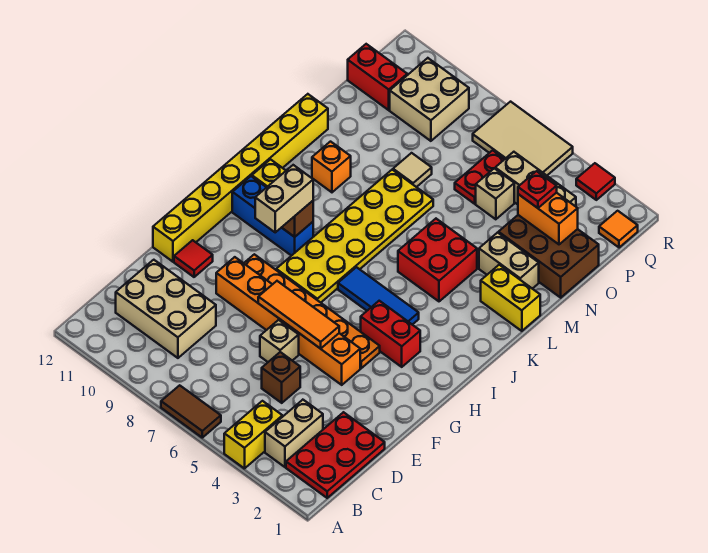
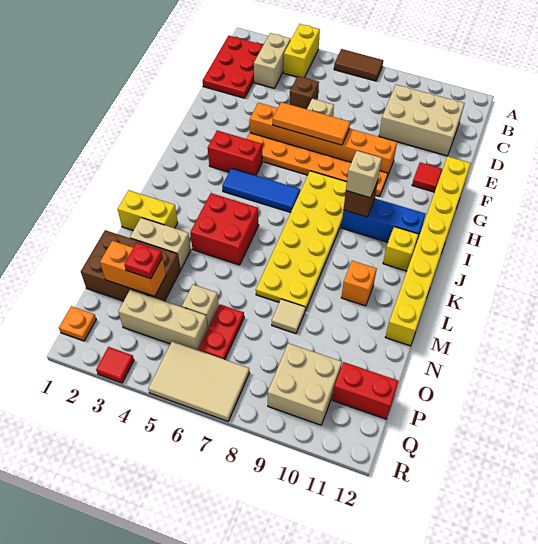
tan brick H9:I9 level 3 -> tan brick I9 level 3
orange tile Q1 level 1 -> orange plate Q1 level 1

